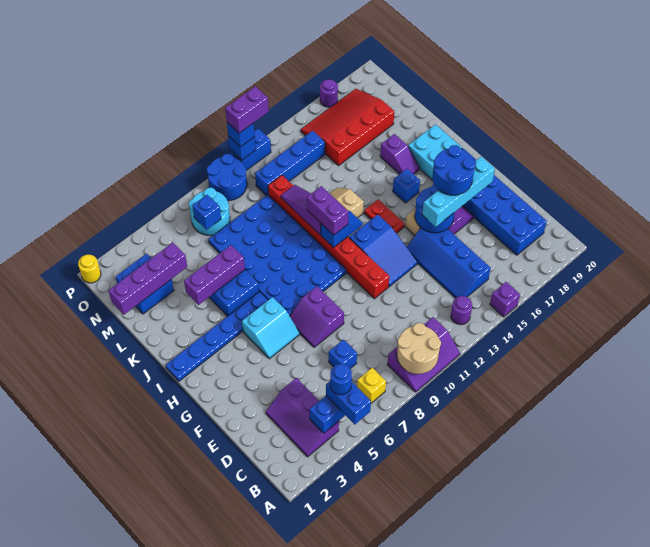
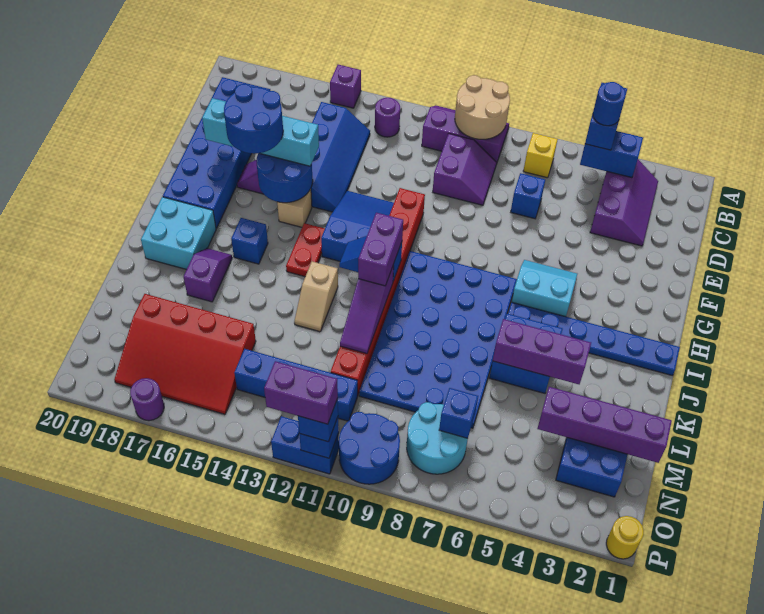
purple slope F7:G8 level 1 top 8 -> purple slope C9:D10 level 1 top 10

